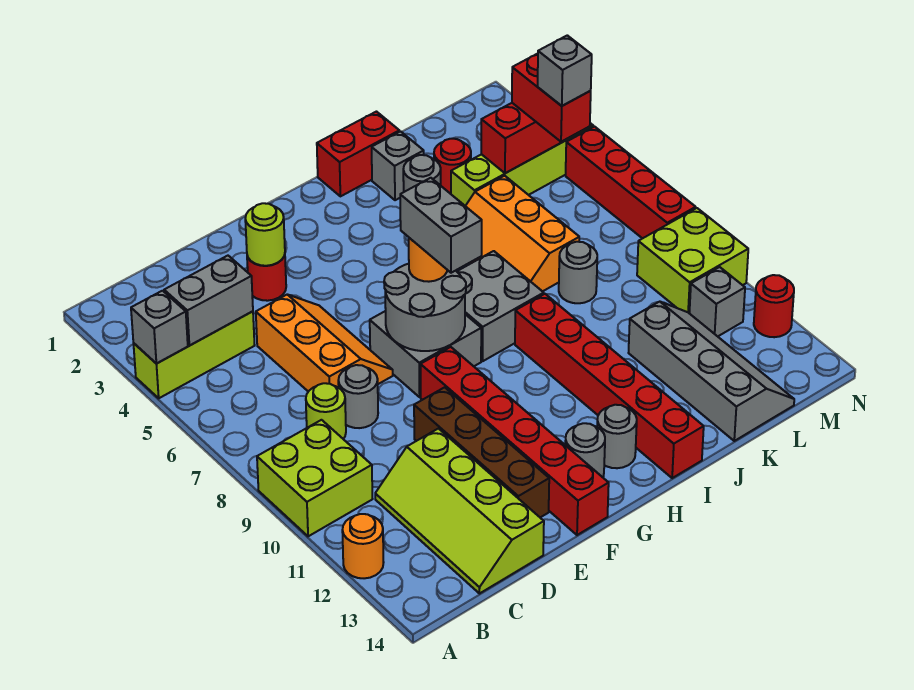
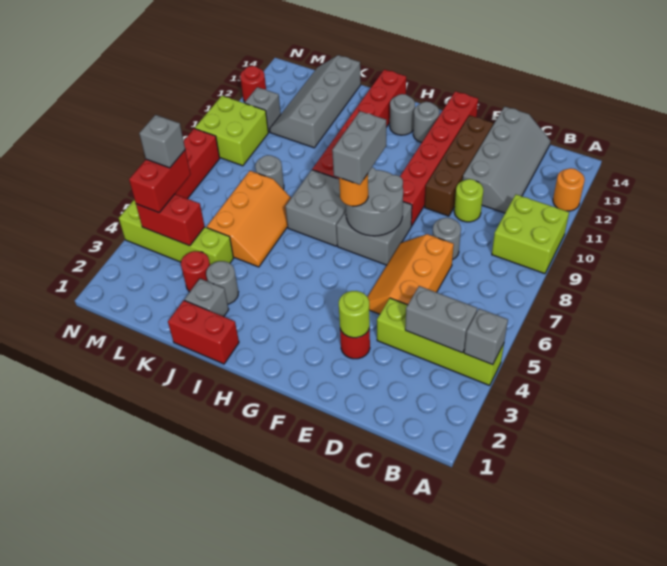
lime brick A4:C4 level 1 -> lime brick A4:D4 level 1
lime round brick C8 level 1 -> lime round brick D10 level 1
lime slope C11:D14 level 1 top D -> grey slope C11:D14 level 1 top D

